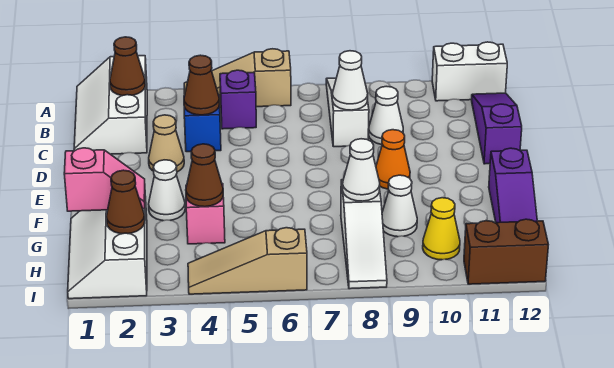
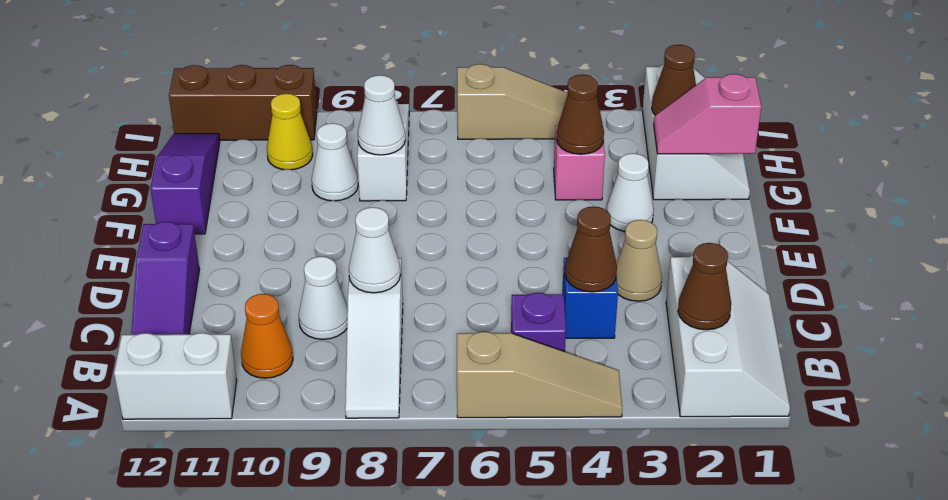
orange cone E9 level 1 -> orange cone B10 level 1
brown brick I11:I12 level 1 -> brown brick I10:I12 level 1

